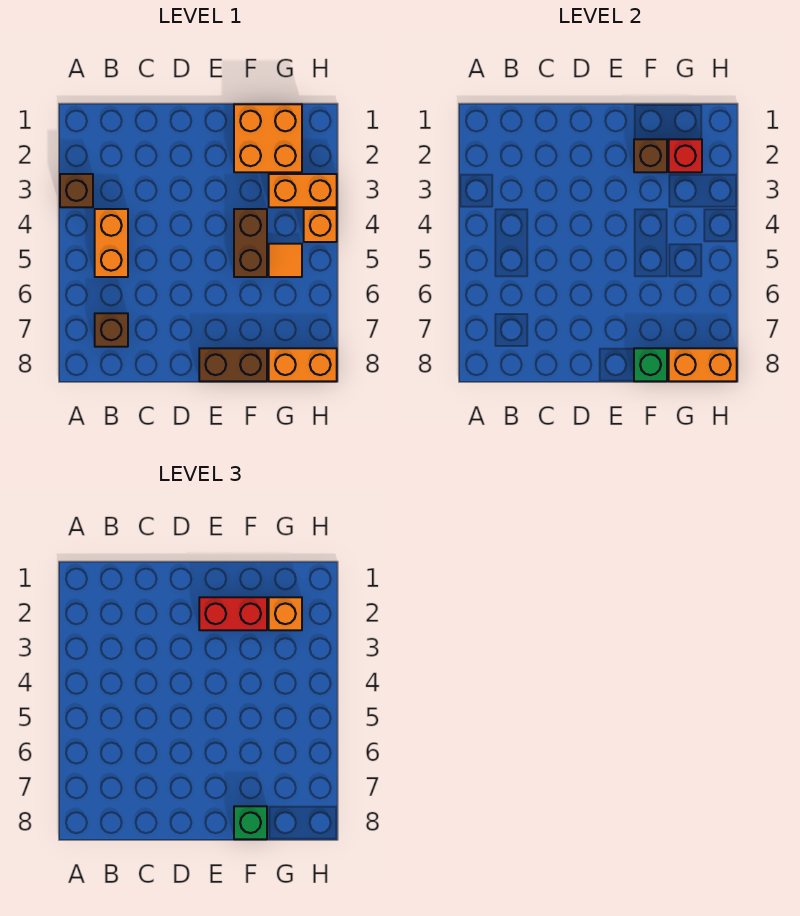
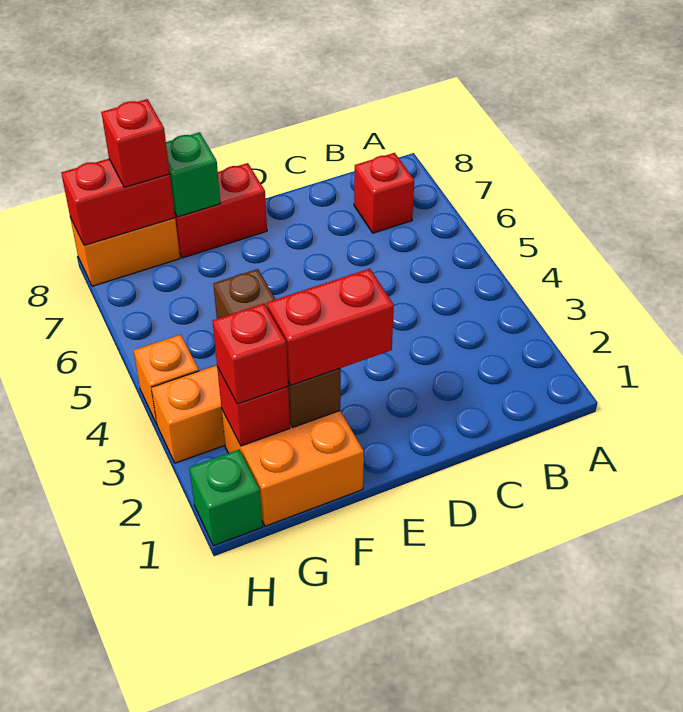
brown brick A3 level 1 -> none
orange brick B4:B5 level 1 -> none
brown brick B7 level 1 -> red brick B7 level 1
brown brick E8:F8 level 1 -> red brick E8:F8 level 1
green brick F8 level 3 -> green brick H1 level 1
orange brick G2 level 3 -> red brick G2 level 3
orange tile G5 level 1 -> none
orange brick G8:H8 level 2 -> red brick G8:H8 level 2
none -> red brick G8 level 3

